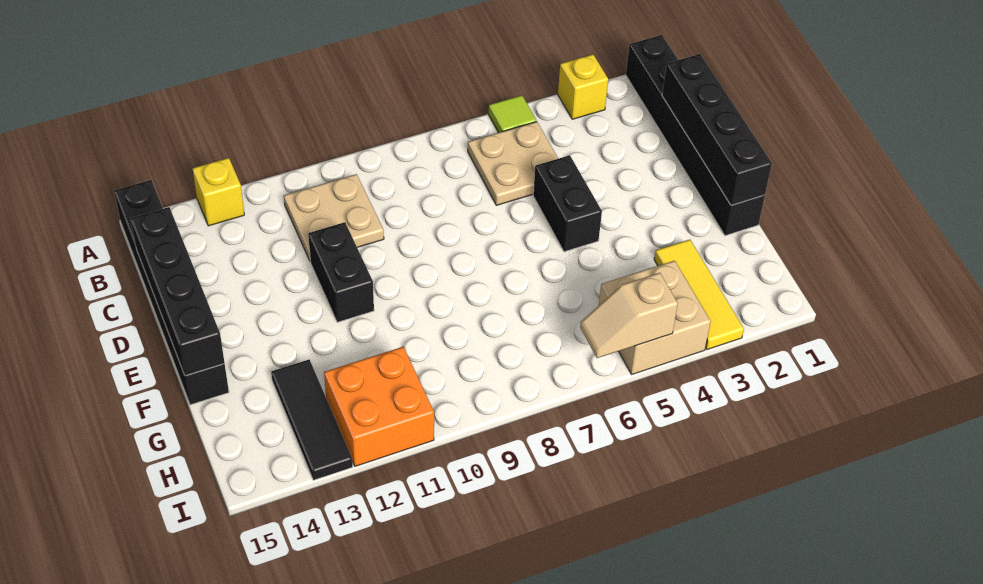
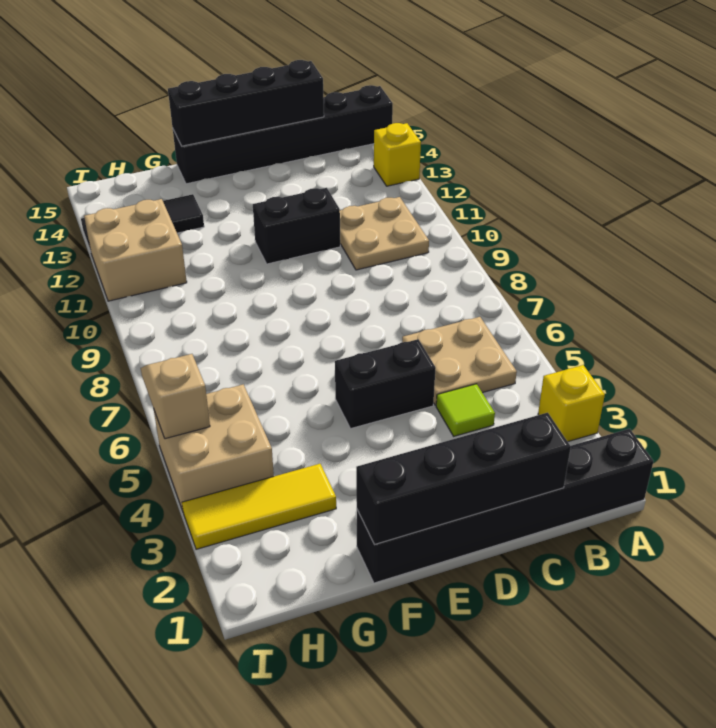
lime tile A5 level 1 -> lime tile C4 level 1
orange brick H11:I12 level 1 -> tan brick H11:I12 level 1

